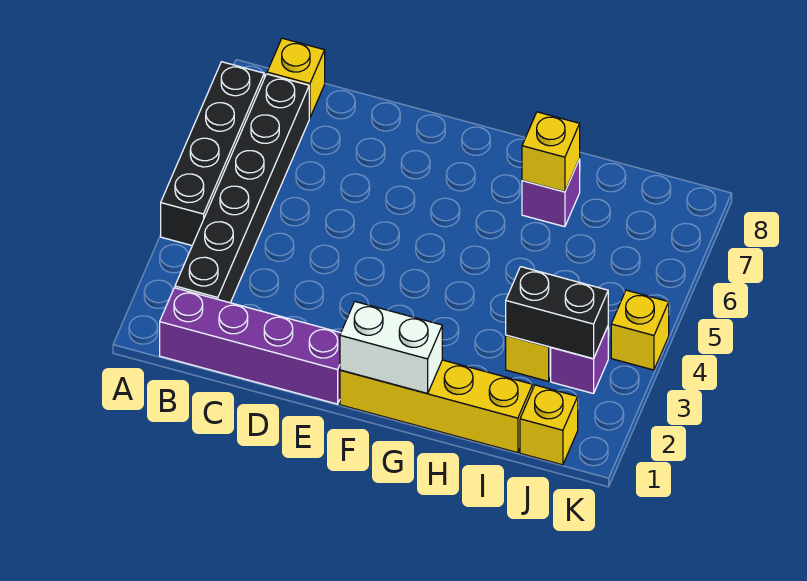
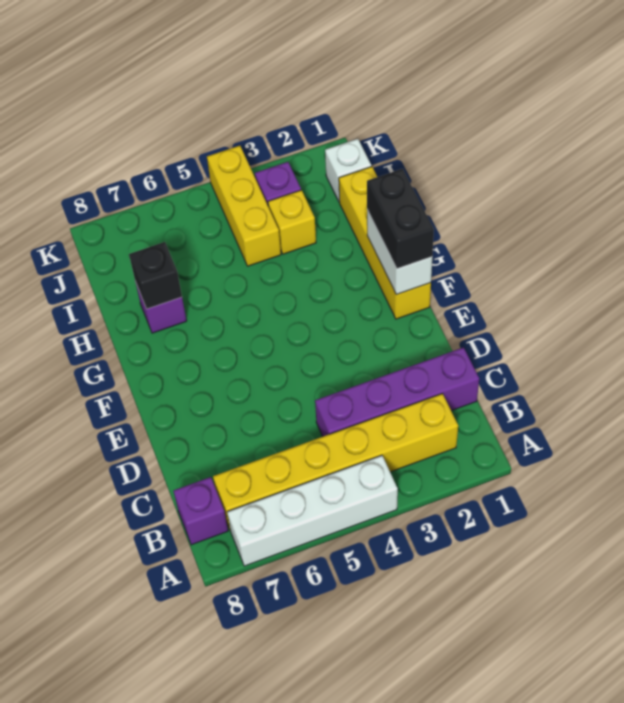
black brick A4:A7 level 1 -> white brick A4:A7 level 1
purple brick B1:E1 level 1 -> purple brick C1:C4 level 1
black brick B2:B7 level 1 -> yellow brick B2:B7 level 1
yellow brick B8 level 1 -> purple brick B8 level 1
yellow brick H7 level 2 -> black brick H7 level 2
black brick I3:J3 level 2 -> black brick F1:G1 level 3
yellow brick J1 level 1 -> white brick J1 level 1
yellow brick K4 level 1 -> yellow brick I4:K4 level 1

